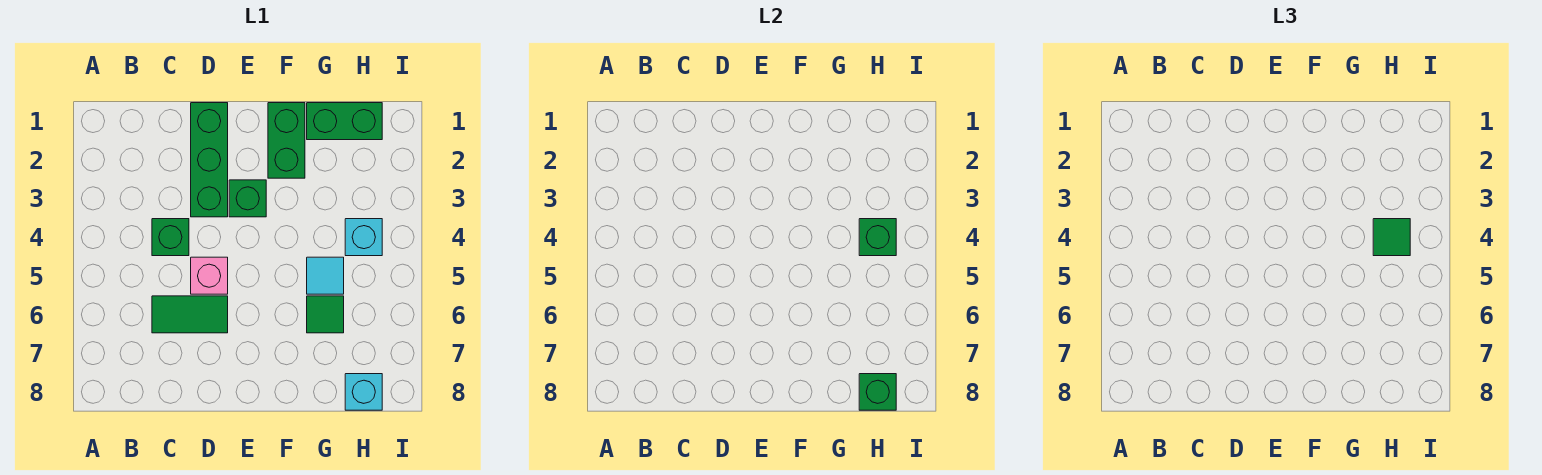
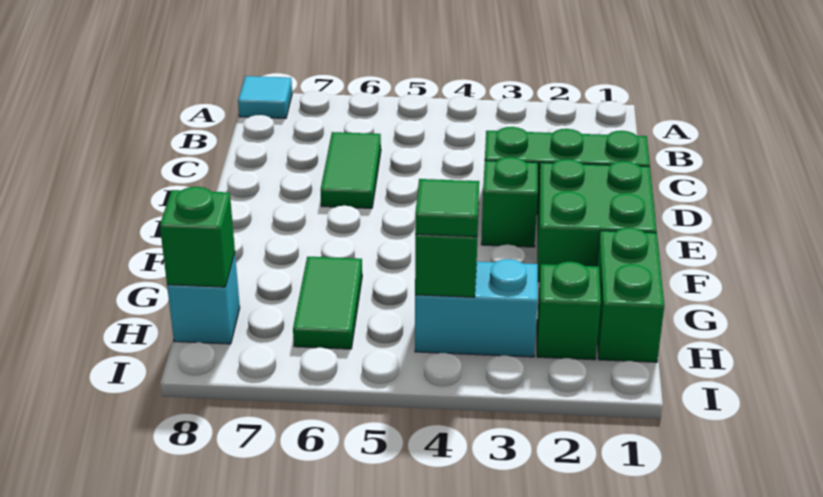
green brick C4 level 1 -> green brick H2 level 1
pink brick D5 level 1 -> none
green brick F1:F2 level 1 -> green brick E1:F2 level 1
cyan tile G5 level 1 -> cyan tile A8 level 1
green tile G6 level 1 -> green tile G6:H6 level 1
cyan brick H4 level 1 -> cyan brick H3:H4 level 1

